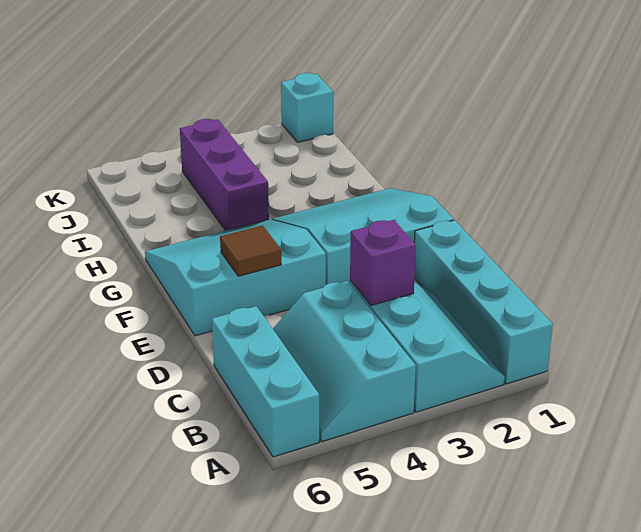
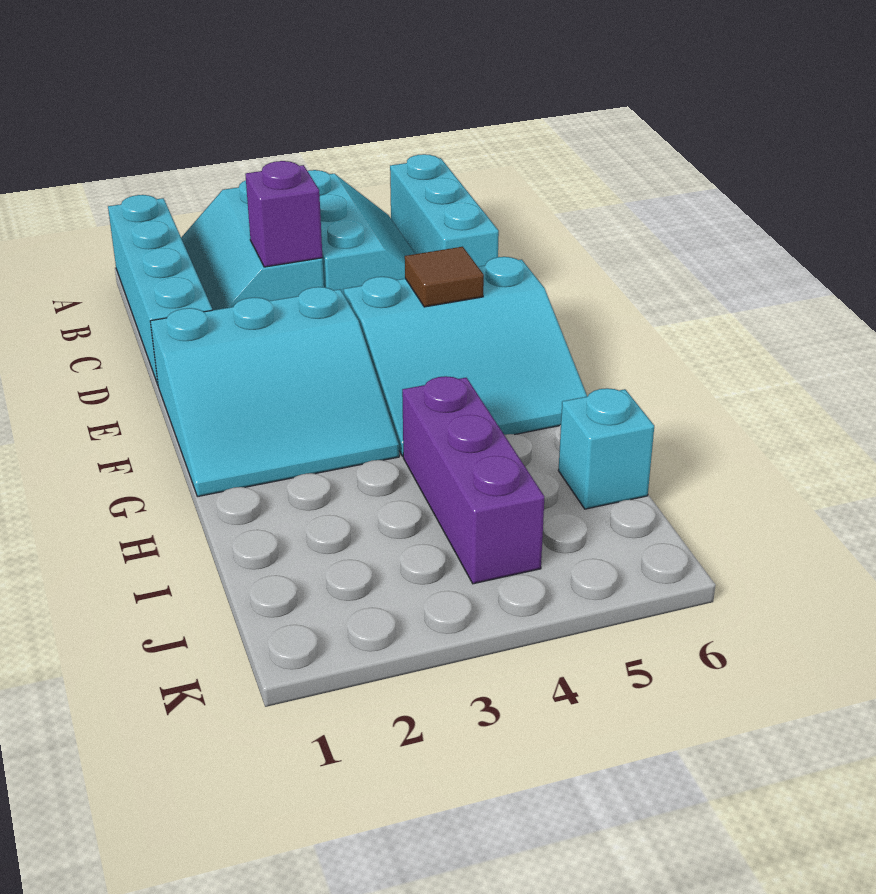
cyan brick K1 level 1 -> cyan brick I6 level 1

